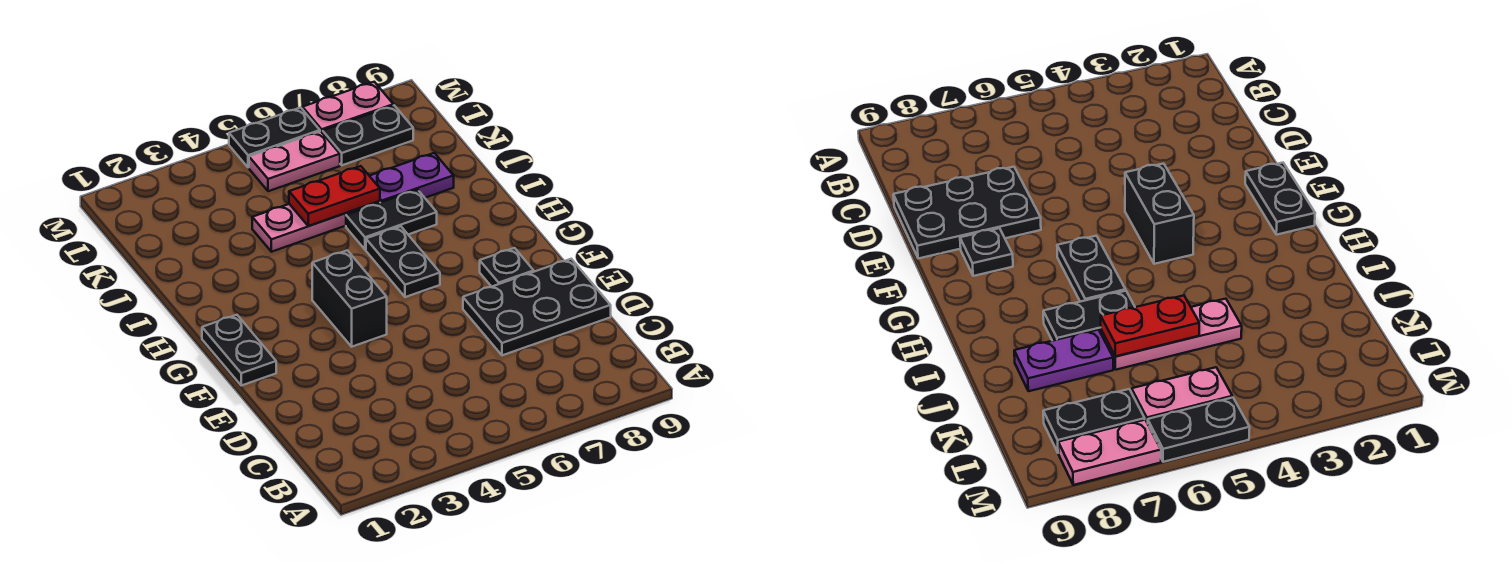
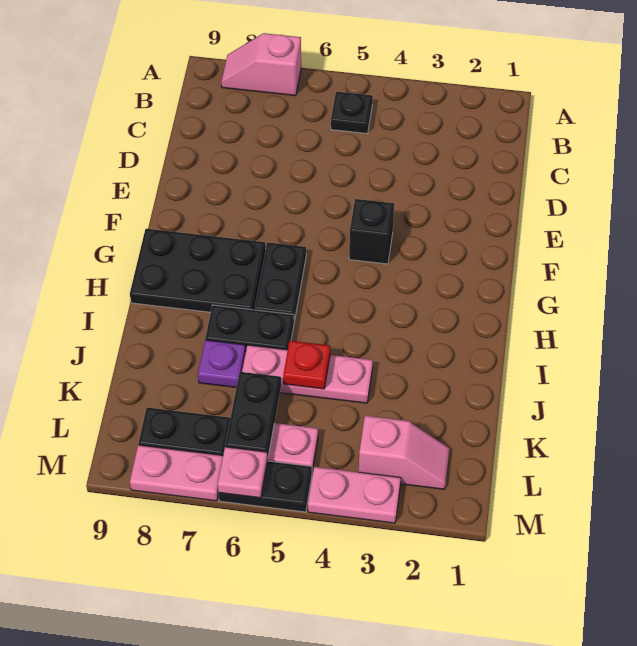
none -> pink slope A7:A8 level 1 top 7
black plate D7:E9 level 1 -> black plate G7:H9 level 1
black plate F1:G1 level 1 -> black plate K6:L6 level 2
black brick F4:G4 level 1 -> black brick F4 level 1
black plate F8 level 1 -> black plate B5 level 1
red plate J5:J6 level 2 -> red plate J5 level 2
purple plate J7:J8 level 1 -> purple plate J7 level 1
none -> pink slope L2:L3 level 1 top 3
none -> pink plate M3:M4 level 1
none -> pink plate M6 level 2

